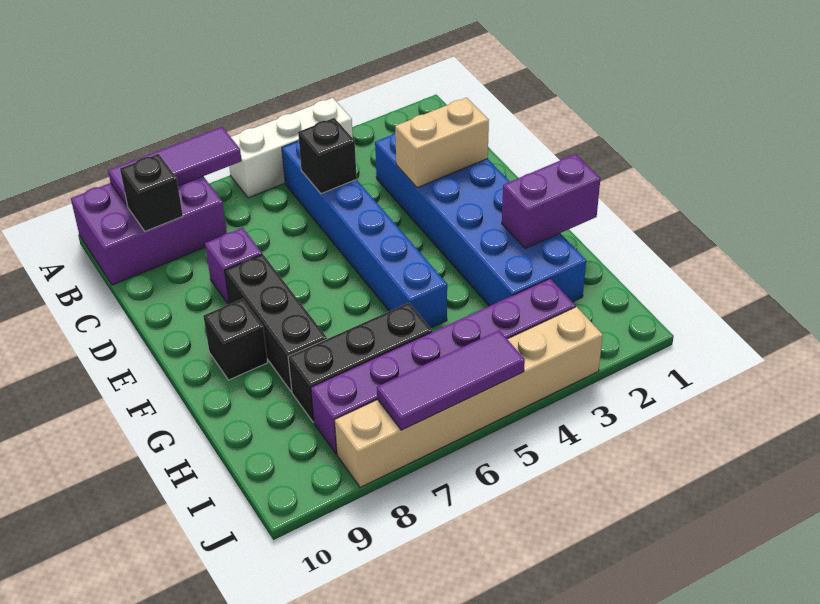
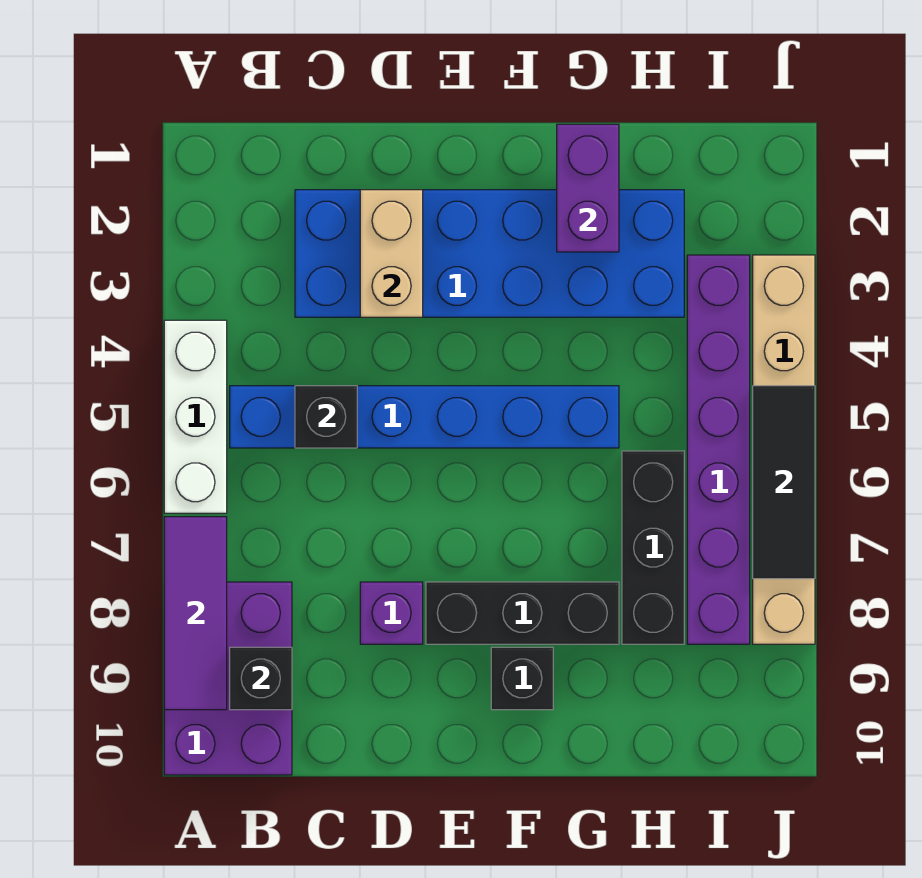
purple tile J5:J7 level 2 -> black tile J5:J7 level 2

